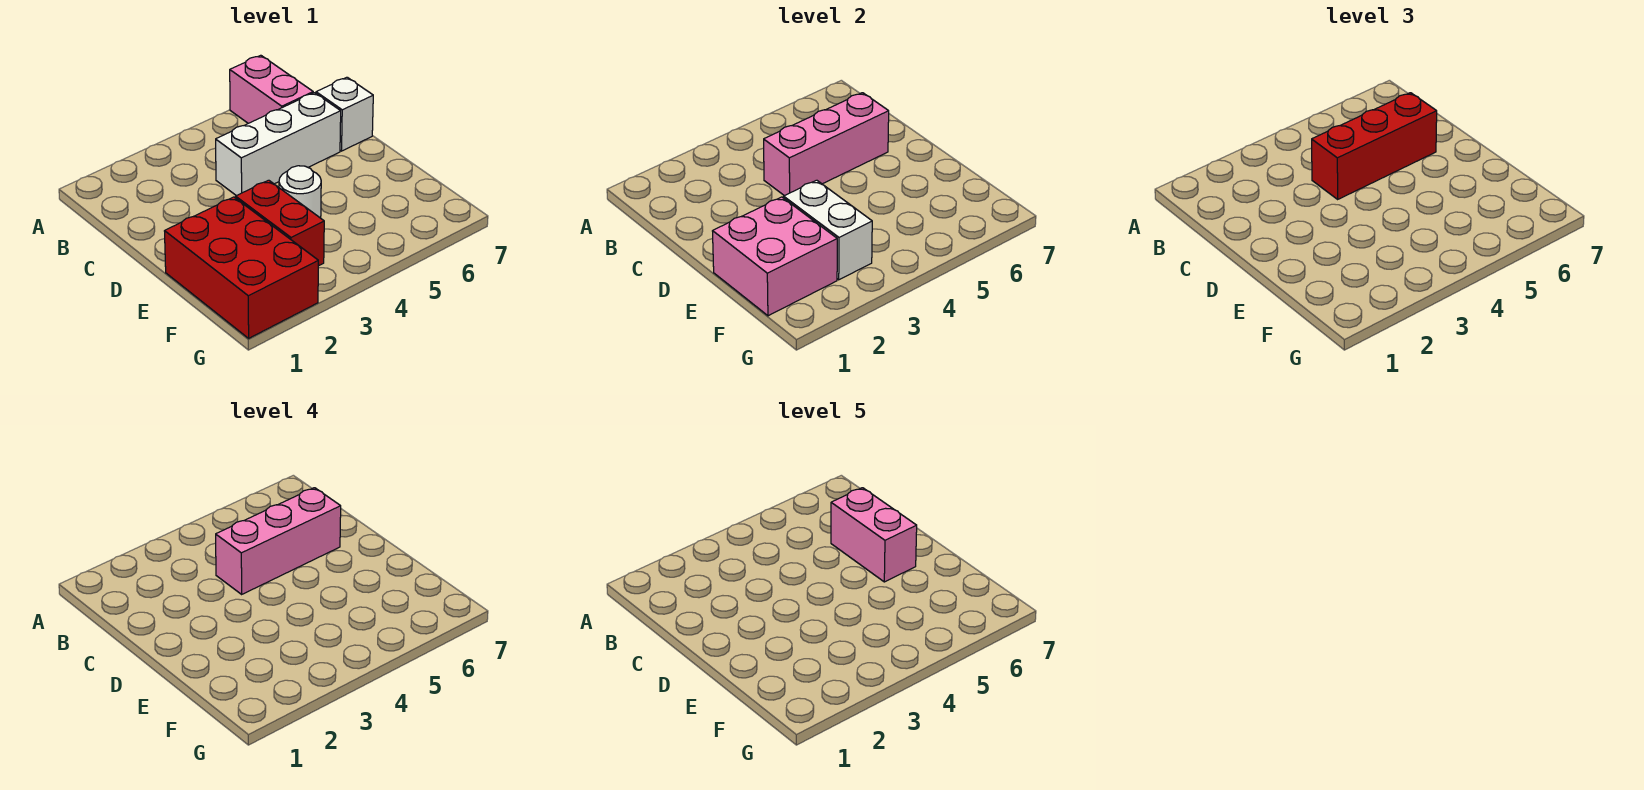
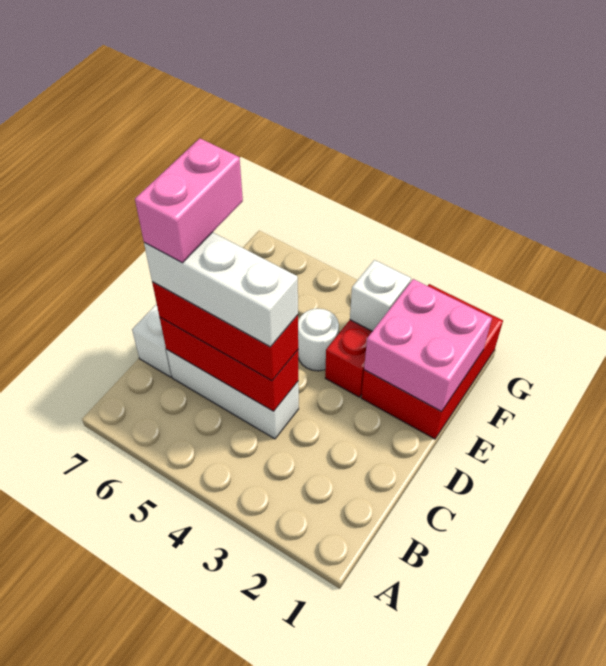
pink brick A6:B6 level 1 -> none
pink brick C4:C6 level 2 -> red brick C4:C6 level 2
pink brick C4:C6 level 4 -> white brick C4:C6 level 4
white brick E3:F3 level 2 -> white brick F3 level 2

